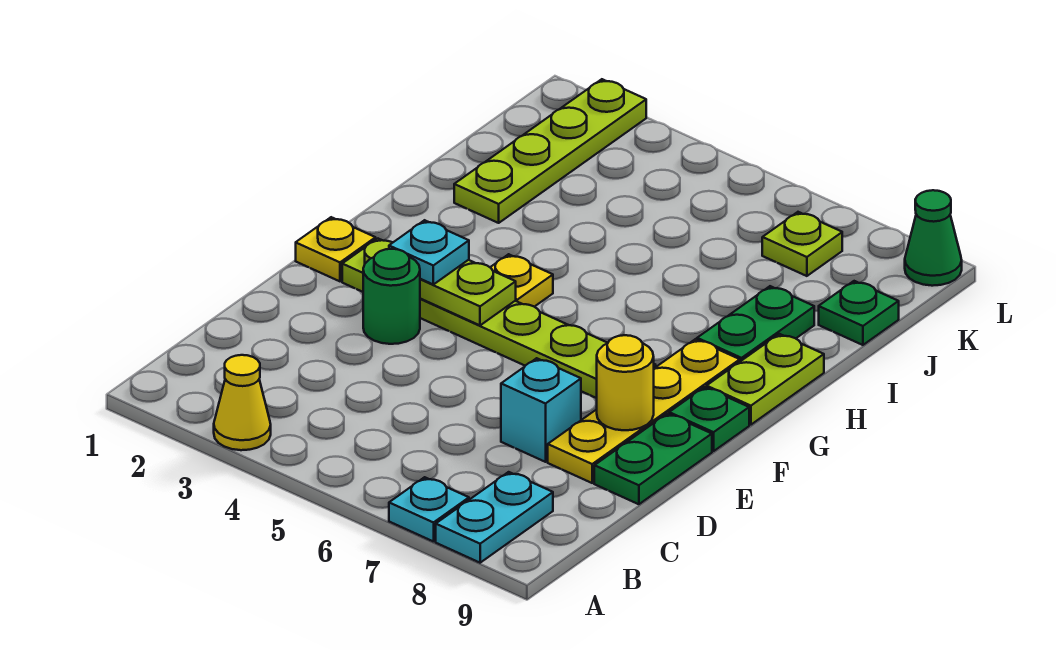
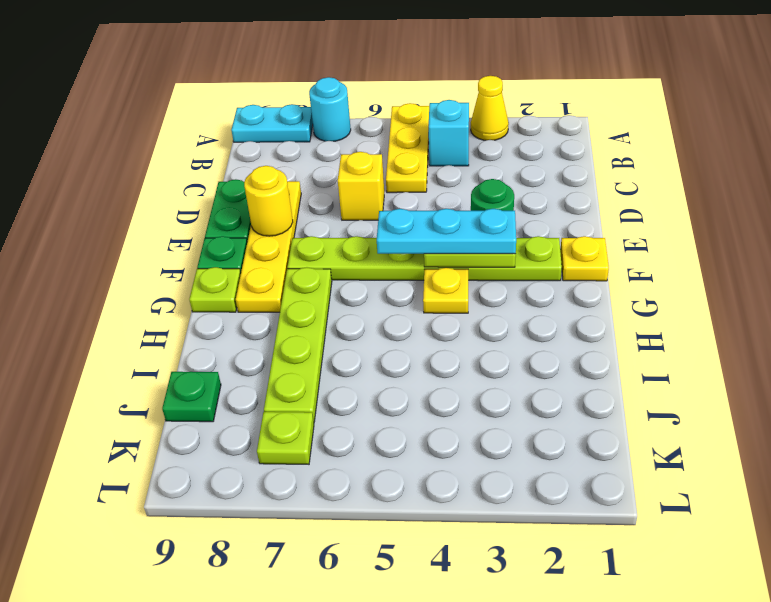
none -> yellow plate A5:C5 level 1
cyan plate A7 level 1 -> cyan round brick A7 level 1
cyan plate A8:B8 level 1 -> cyan plate A8:A9 level 1
none -> yellow brick D6 level 1
cyan brick D7 level 1 -> cyan brick B4 level 1
cyan plate F3 level 3 -> cyan plate F3:F5 level 3
lime plate G9:H9 level 1 -> lime plate G9 level 1
green plate H8:I8 level 1 -> none
lime plate I2:L2 level 1 -> lime plate G7:J7 level 1
green cone L9 level 1 -> none

